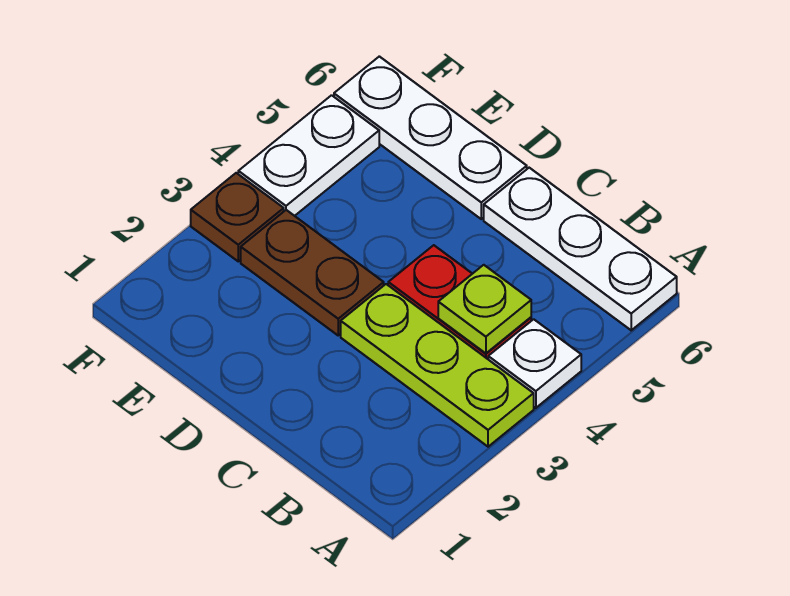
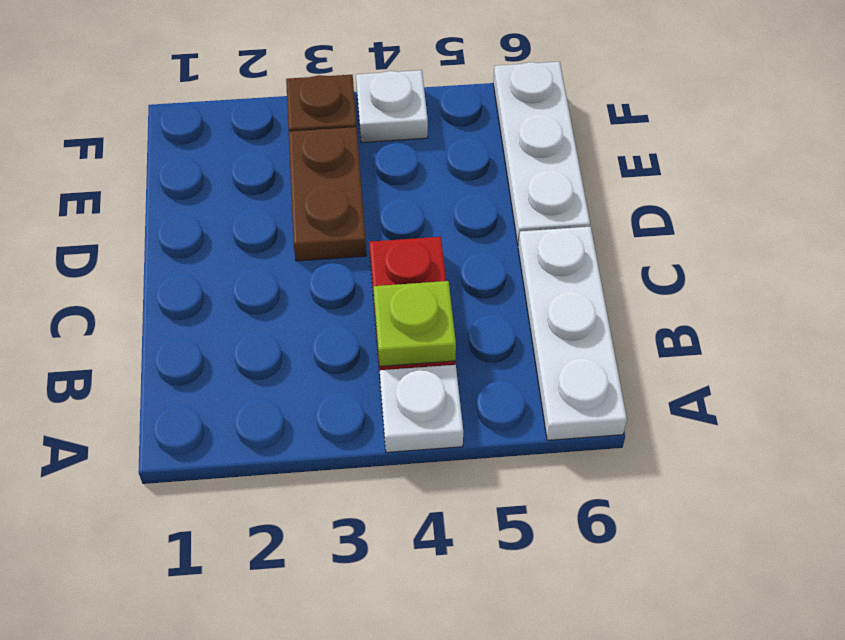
lime plate A3:C3 level 1 -> none
white plate F4:F5 level 1 -> white plate F4 level 1

